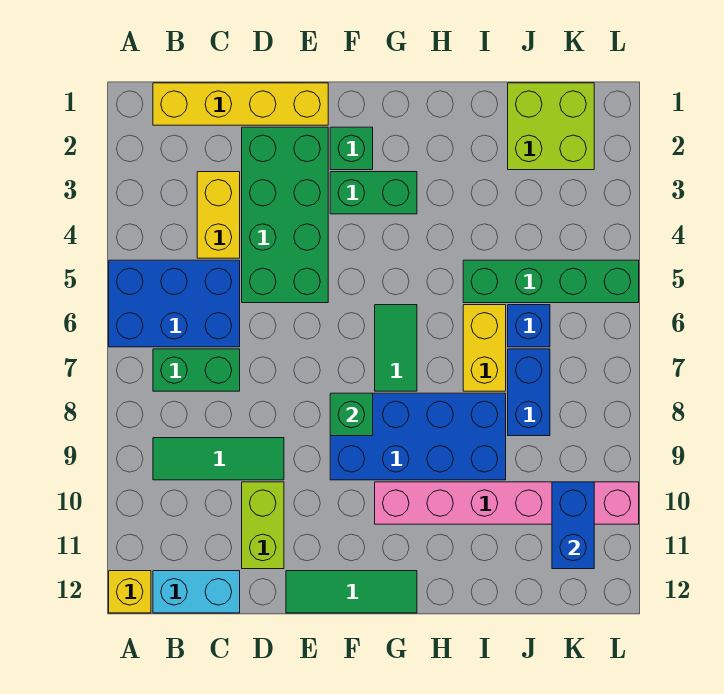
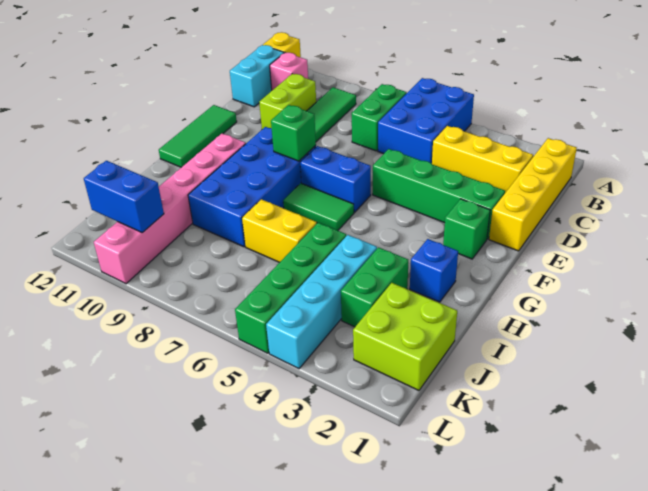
none -> pink brick B11 level 1
yellow brick C3:C4 level 1 -> yellow brick C2:C4 level 1
green brick D2:E5 level 1 -> green brick E2:E5 level 1
lime brick D10:D11 level 1 -> lime brick C10:D10 level 1
green brick F3:G3 level 1 -> green brick I3:J3 level 1
none -> cyan brick I4:L4 level 1
blue brick J6 level 1 -> blue brick H2 level 1
blue brick J7:J8 level 1 -> blue brick F6:F7 level 1

